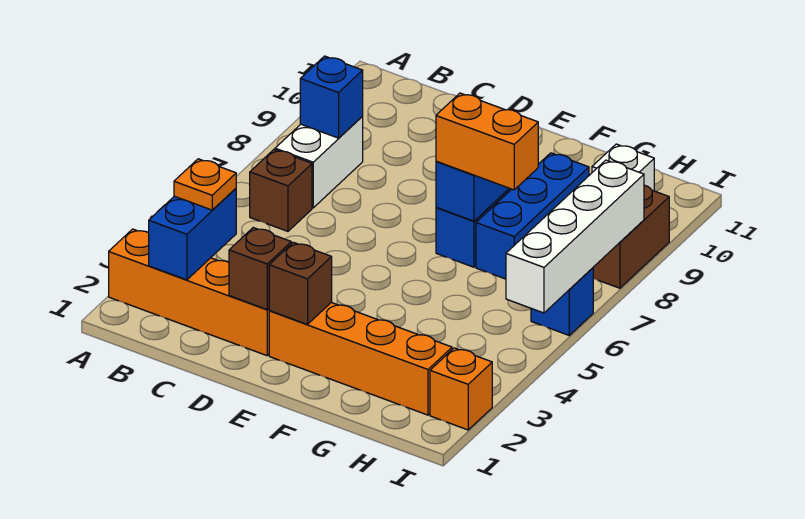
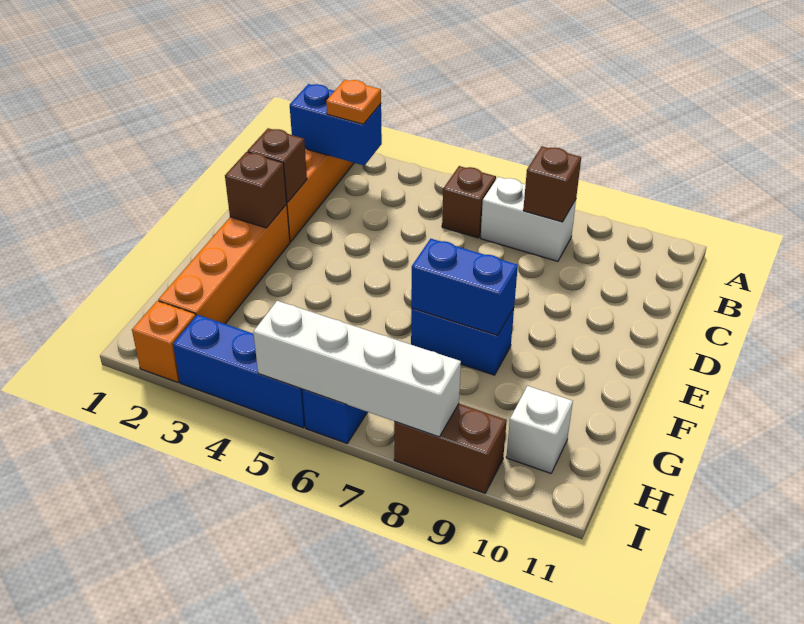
blue brick B8 level 2 -> brown brick B8 level 2
orange brick F7:G7 level 3 -> none
blue brick G7:G9 level 1 -> blue brick I3:I5 level 1

